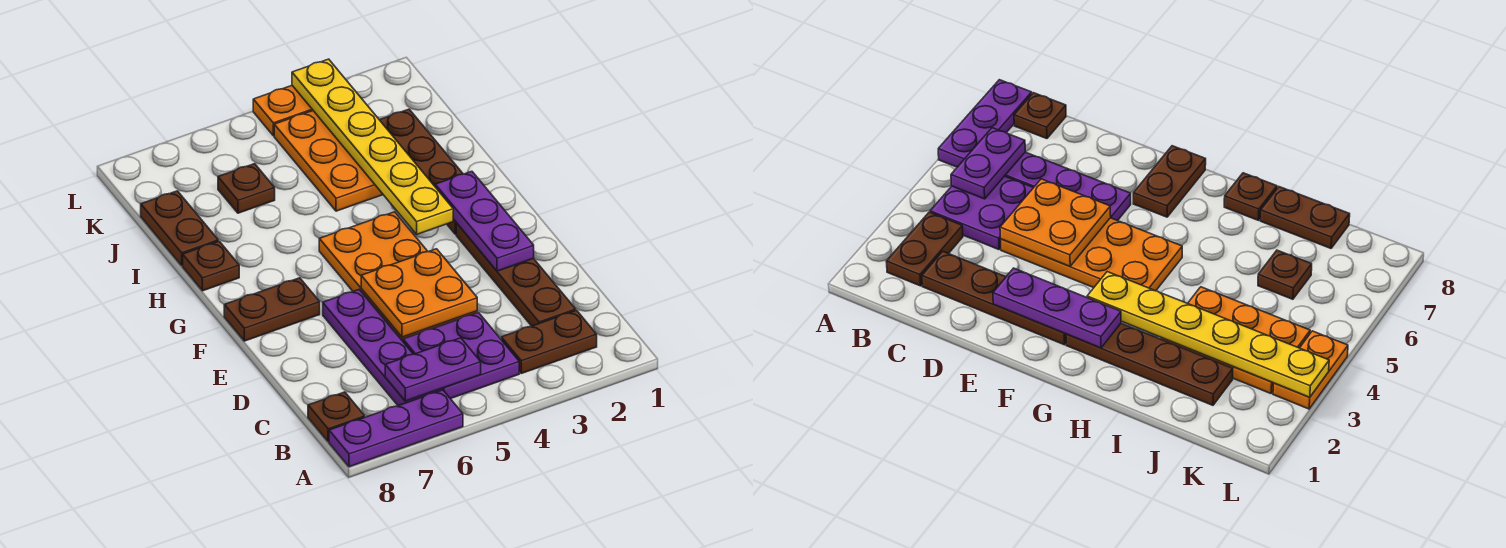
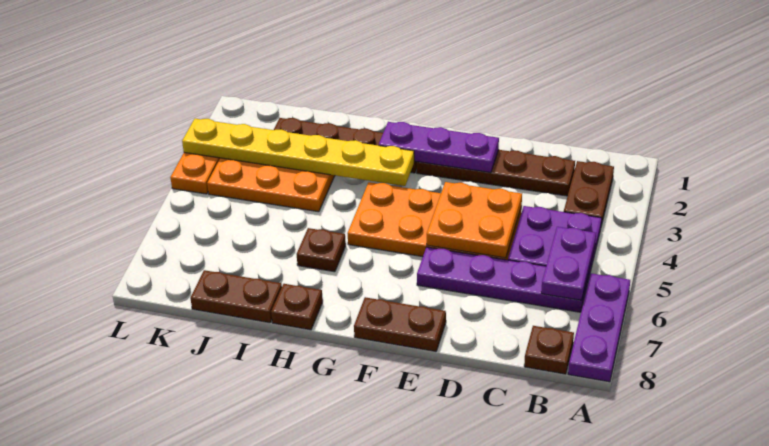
brown plate F7:F8 level 1 -> brown plate E8:F8 level 1
brown plate J6 level 1 -> brown plate H6 level 1

